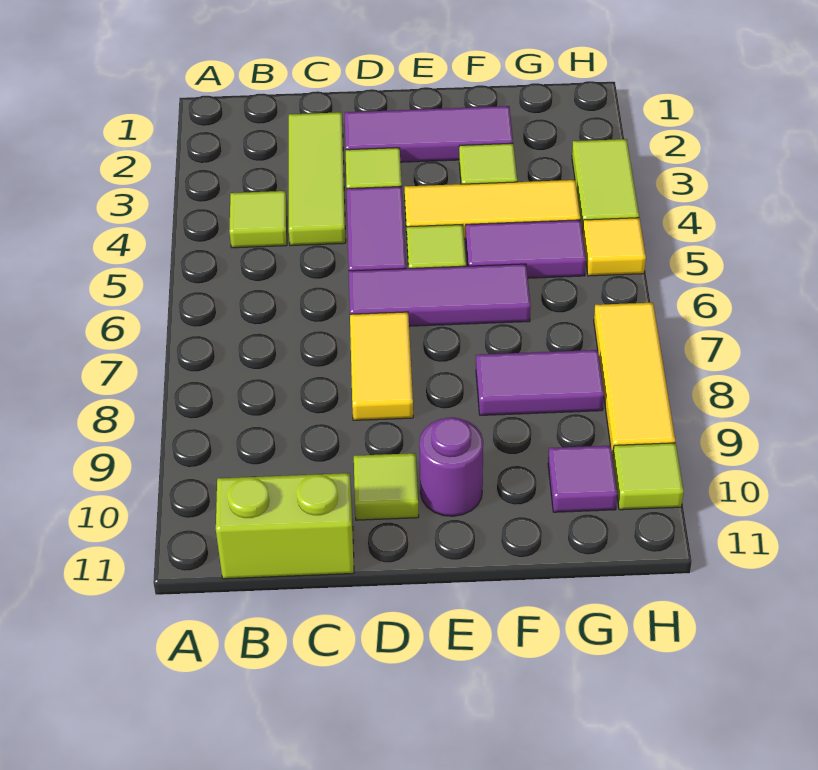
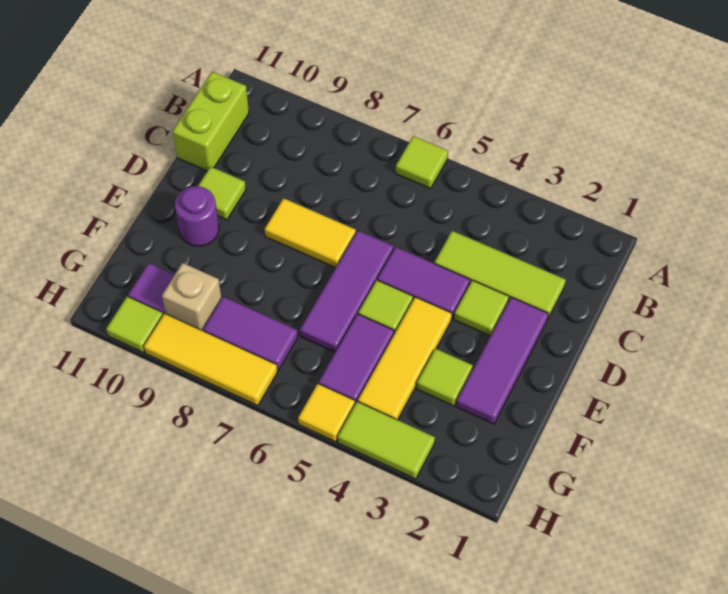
lime tile B4 level 1 -> lime tile A6 level 1
purple tile F8:G8 level 1 -> purple tile G7:G8 level 1
none -> tan brick G9 level 1

